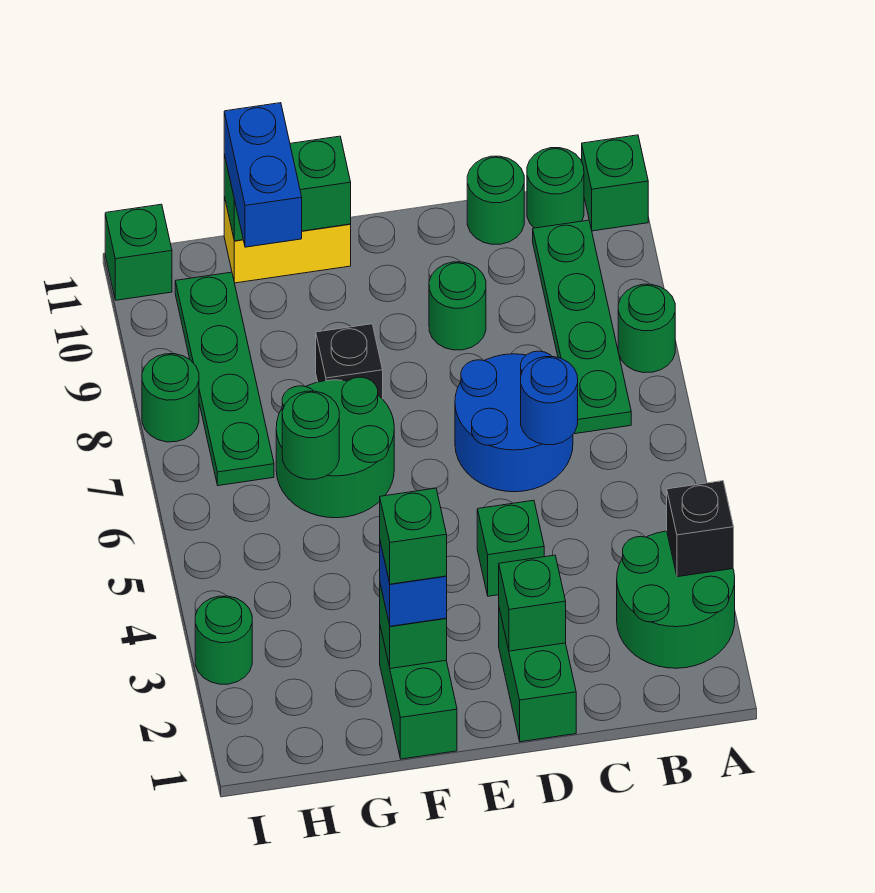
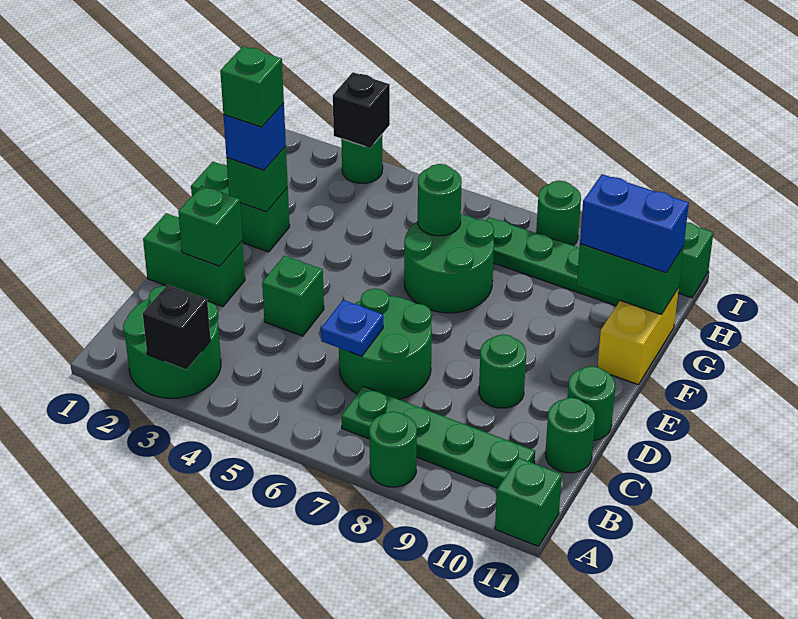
green round brick B11 level 1 -> green round brick D11 level 1
blue round brick C6:D7 level 1 -> green round brick C6:D7 level 1
blue round brick C6 level 2 -> blue plate C6 level 2
black brick F8 level 1 -> black brick I3 level 2
green brick F11:G11 level 2 -> green brick G10:G11 level 2

